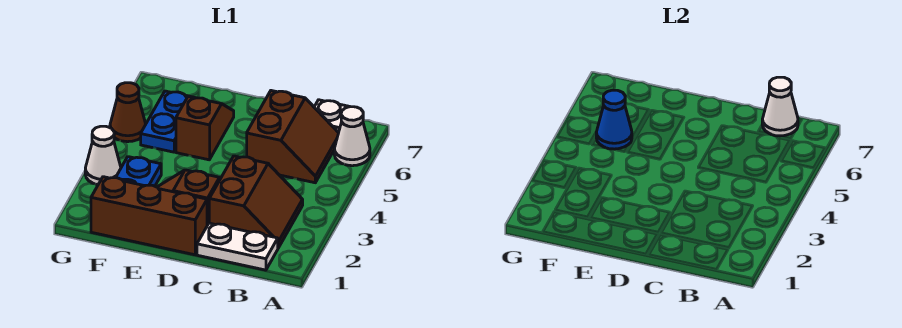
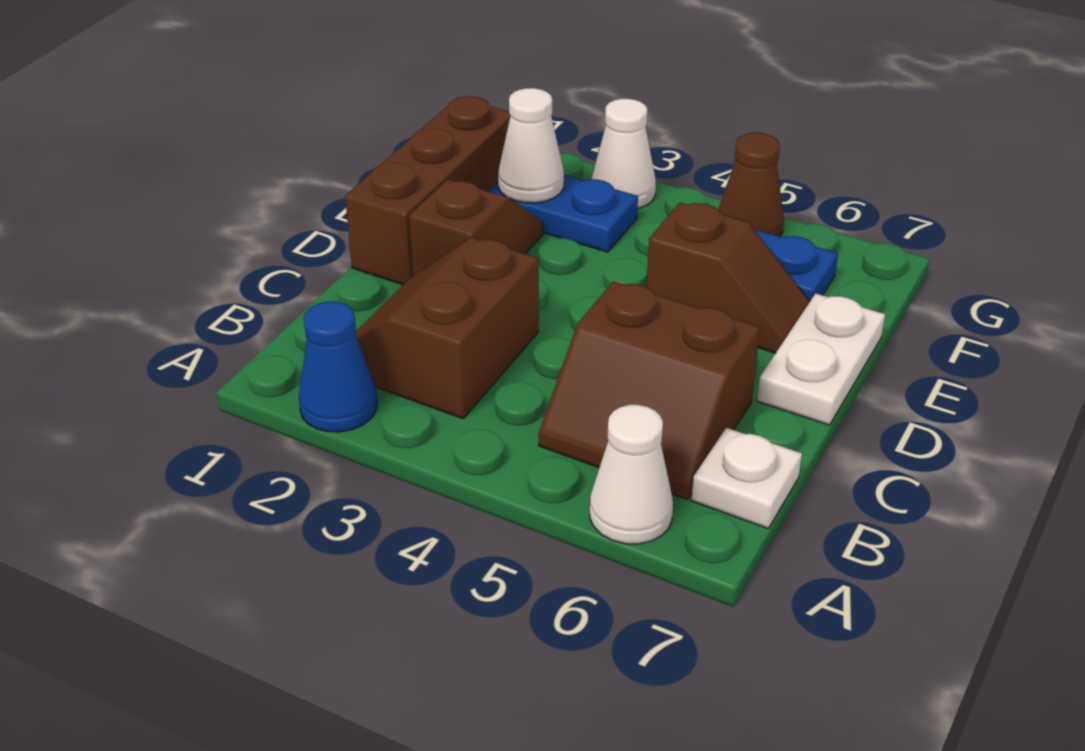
white plate B1:C1 level 1 -> white plate D7:E7 level 1
brown slope B2:C3 level 1 top C -> brown slope B2:C3 level 1 top 3
white cone B7 level 2 -> white cone F2 level 2
blue cone F5 level 2 -> blue cone A2 level 1

